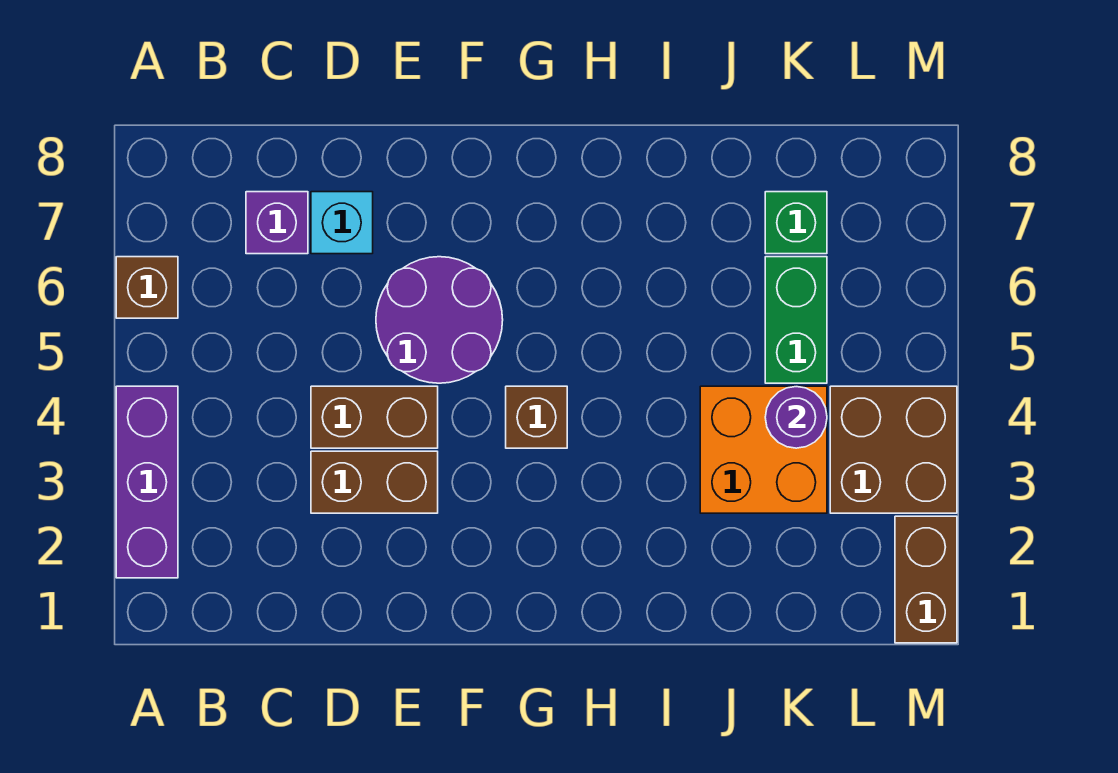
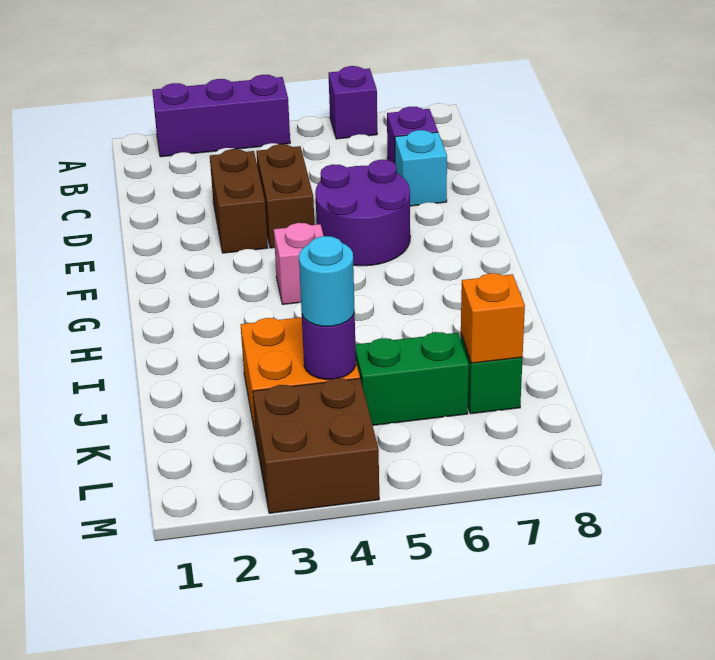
brown brick A6 level 1 -> purple brick A6 level 1
brown brick G4 level 1 -> pink brick G4 level 1
none -> cyan round brick K4 level 3
none -> orange brick K7 level 2
brown brick M1:M2 level 1 -> none

